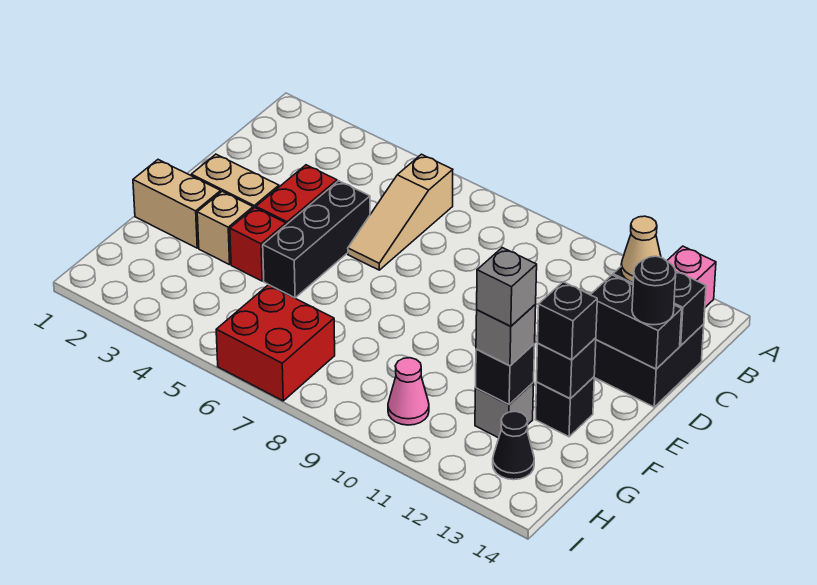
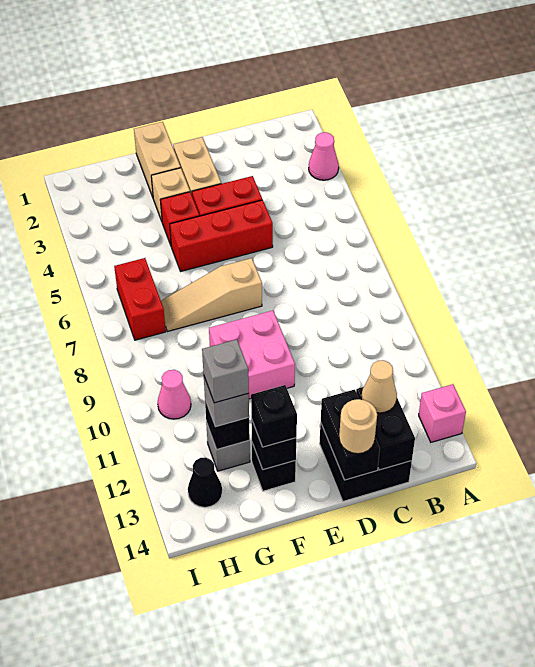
none -> pink cone A3 level 1
tan slope B6:D6 level 1 top B -> tan slope E7:G7 level 1 top E
black brick D5:F5 level 1 -> red brick D5:F5 level 1
black round brick D14 level 3 -> tan round brick D14 level 3
none -> pink brick E9:F10 level 1
red brick H6:I7 level 1 -> red brick H6:H7 level 1

